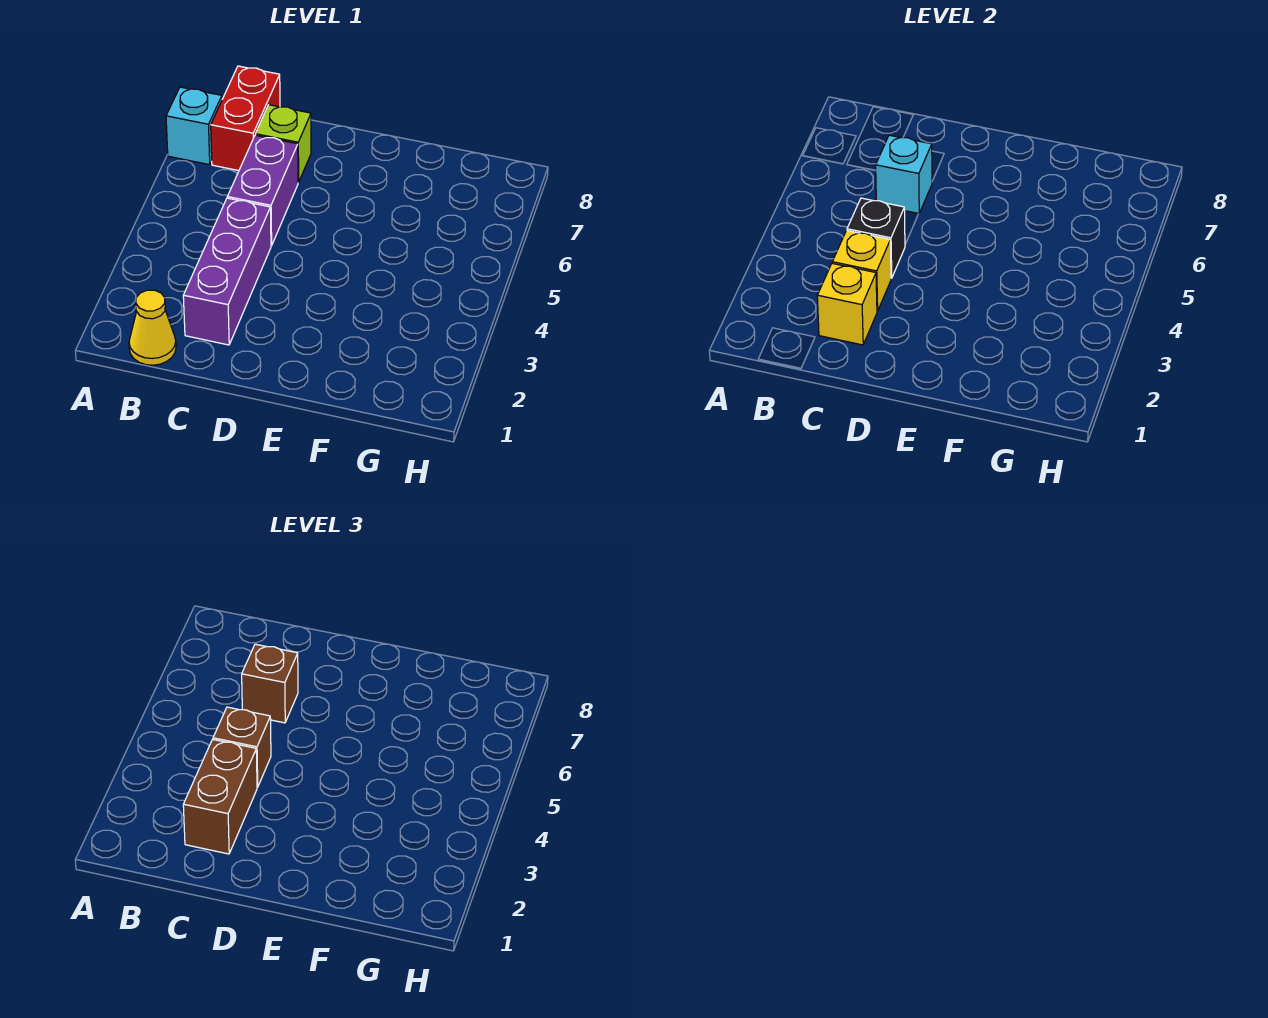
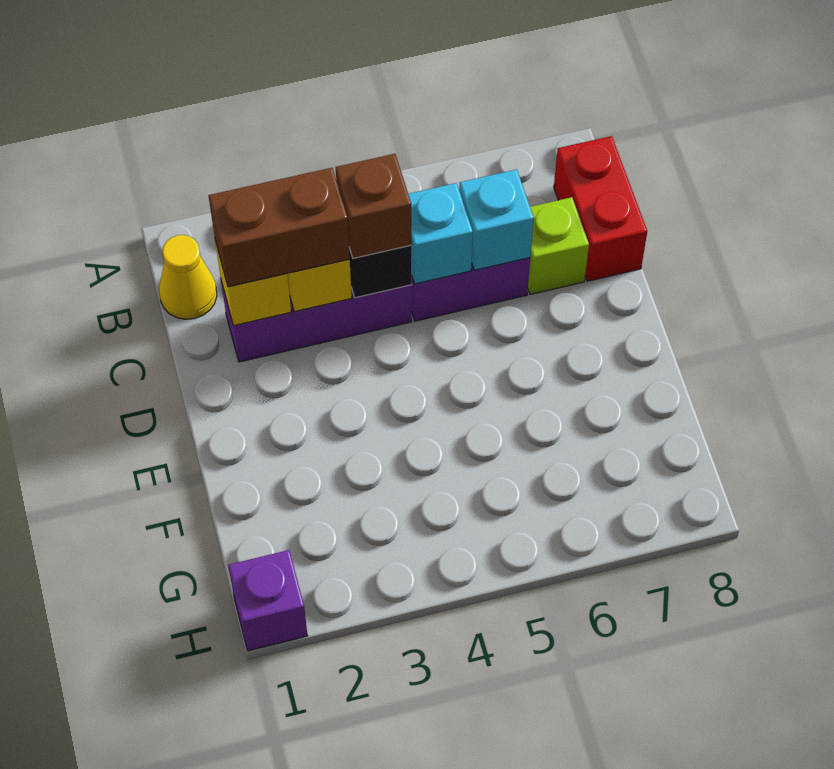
cyan brick A7 level 1 -> cyan brick C5 level 2
red brick B7:B8 level 1 -> red brick B8:C8 level 1
brown brick C6 level 3 -> none
none -> purple brick H1 level 1

